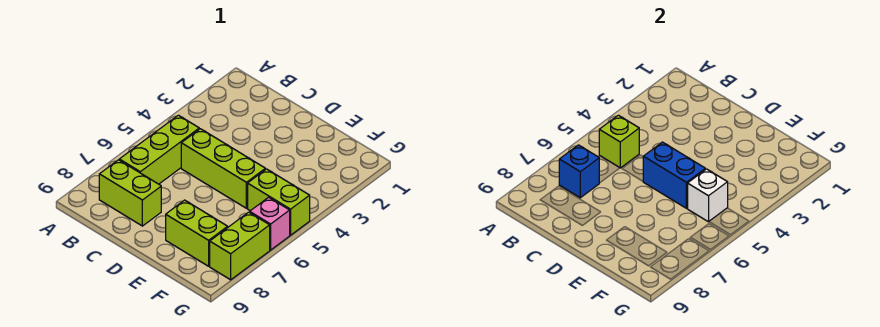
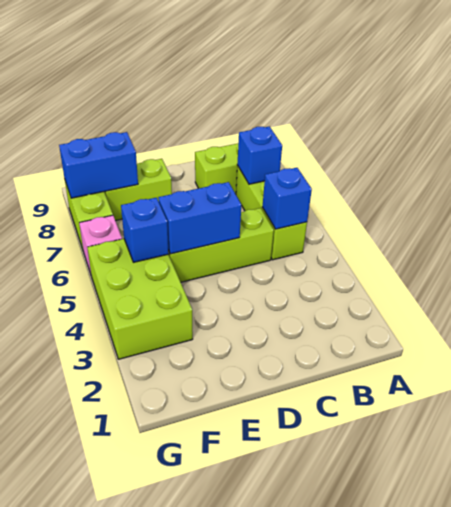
lime brick B5 level 2 -> blue brick B5 level 2
lime brick F5:G5 level 1 -> lime brick F3:G5 level 1
white brick F5 level 2 -> blue brick F5 level 2
none -> blue brick F8:G8 level 2

